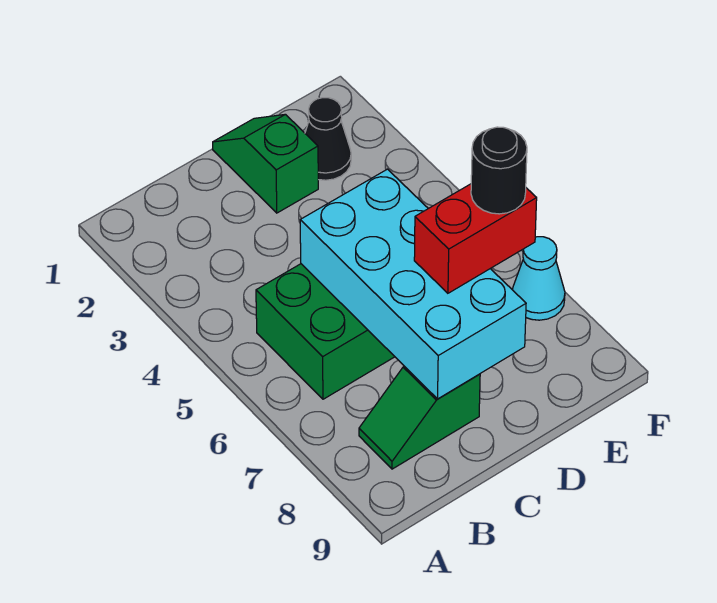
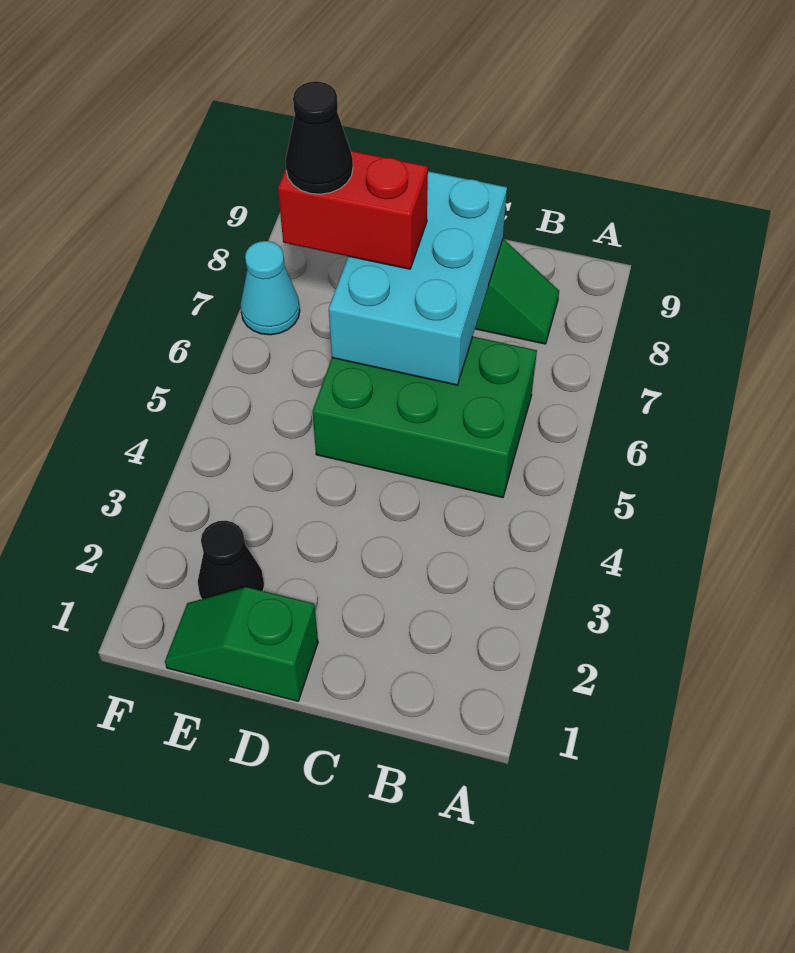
cyan brick C5:D8 level 2 -> cyan brick C6:D8 level 2
green slope D1:D2 level 1 top 2 -> green slope D1:E1 level 1 top D
black round brick E7 level 4 -> black cone E7 level 4

